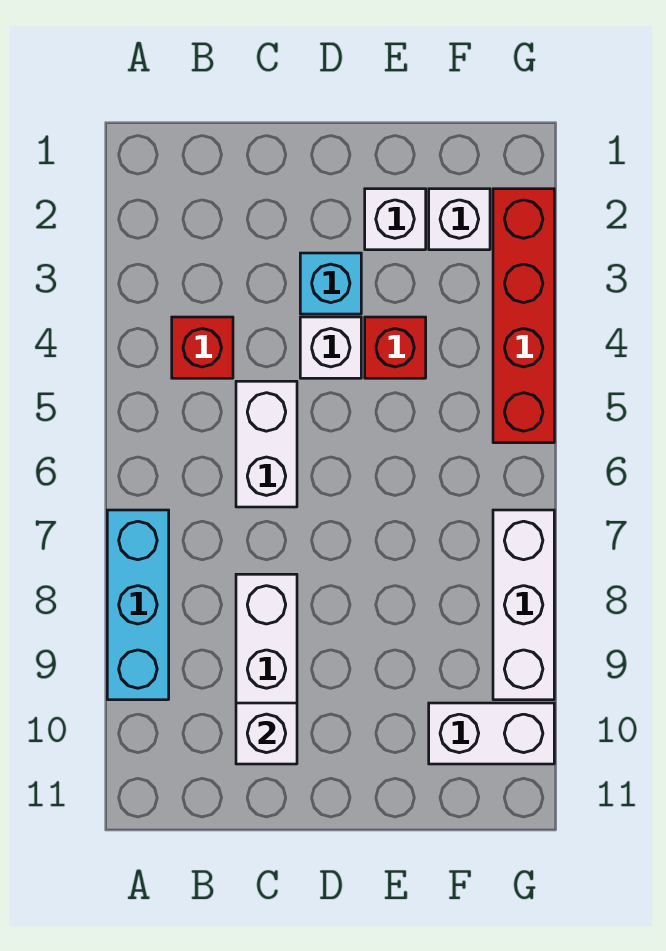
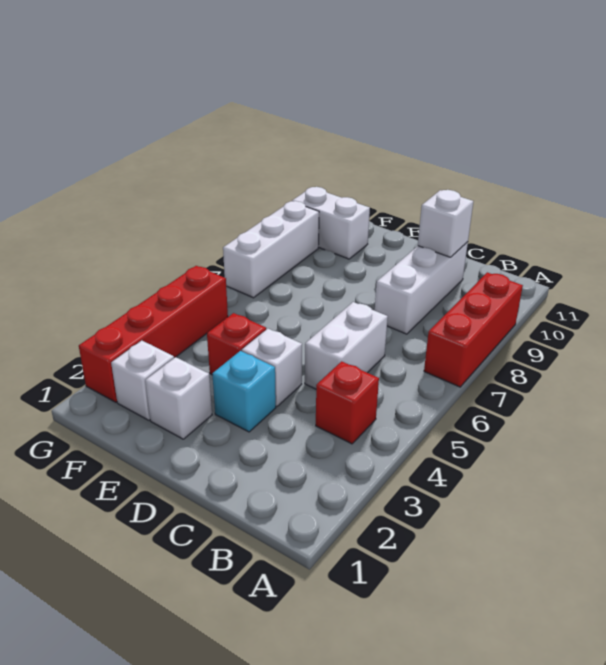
cyan brick A7:A9 level 1 -> red brick A7:A9 level 1

